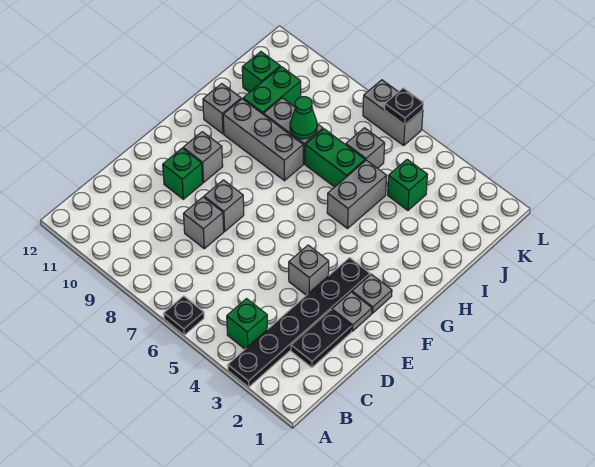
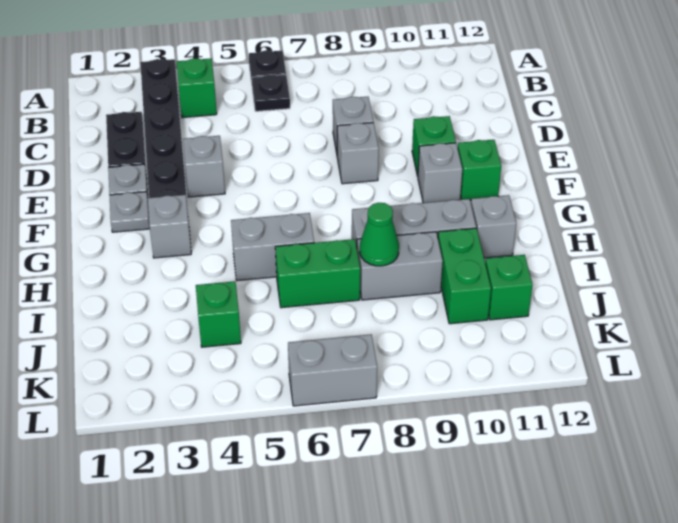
none -> green brick F11 level 1
grey brick H5:I5 level 1 -> grey brick H5:H6 level 1
grey brick J6 level 1 -> grey brick G3 level 1
black plate L6 level 2 -> black plate B6 level 1

